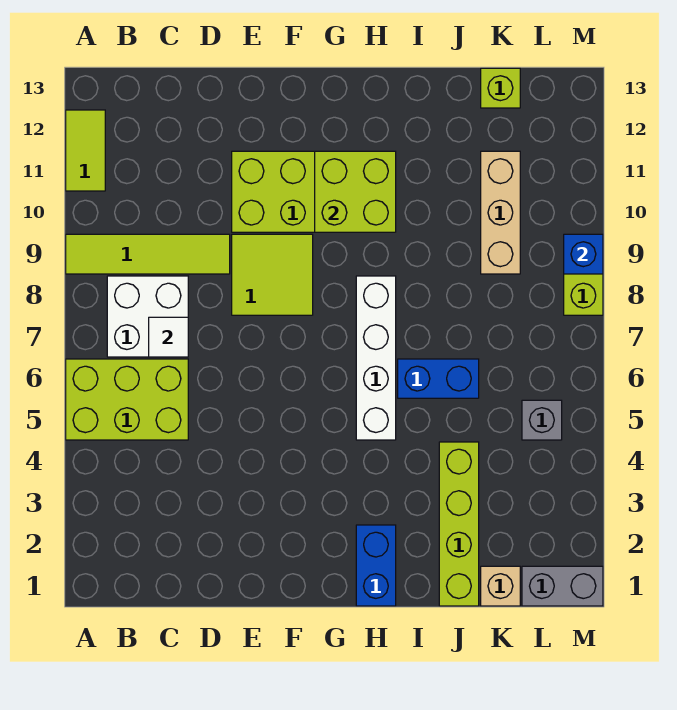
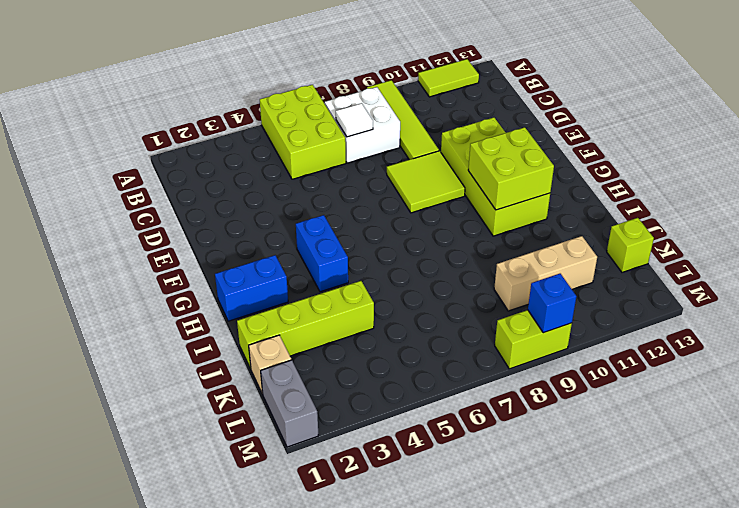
white brick H5:H8 level 1 -> none
blue brick I6:J6 level 1 -> blue brick G4:H4 level 1
grey brick L5 level 1 -> none

